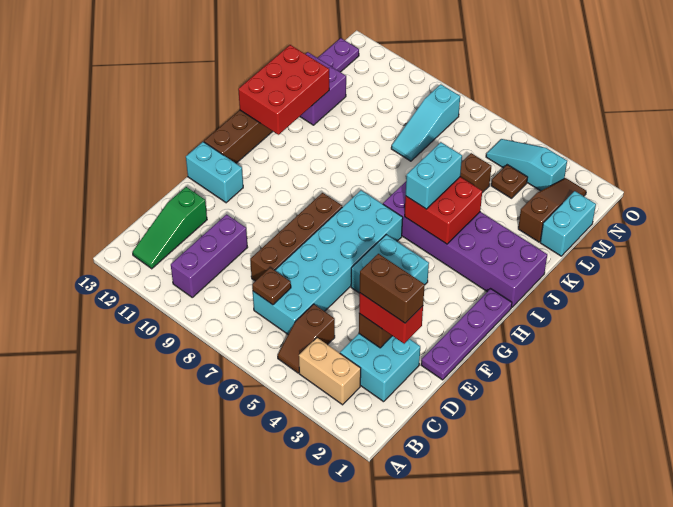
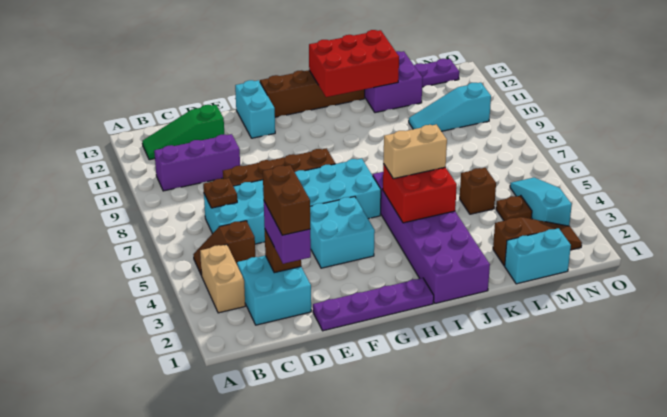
red brick D2:D3 level 3 -> purple brick D2:D3 level 3
cyan brick I5:J5 level 3 -> tan brick I5:J5 level 3
cyan slope L8:N8 level 1 top N -> cyan slope L10:N10 level 1 top N

